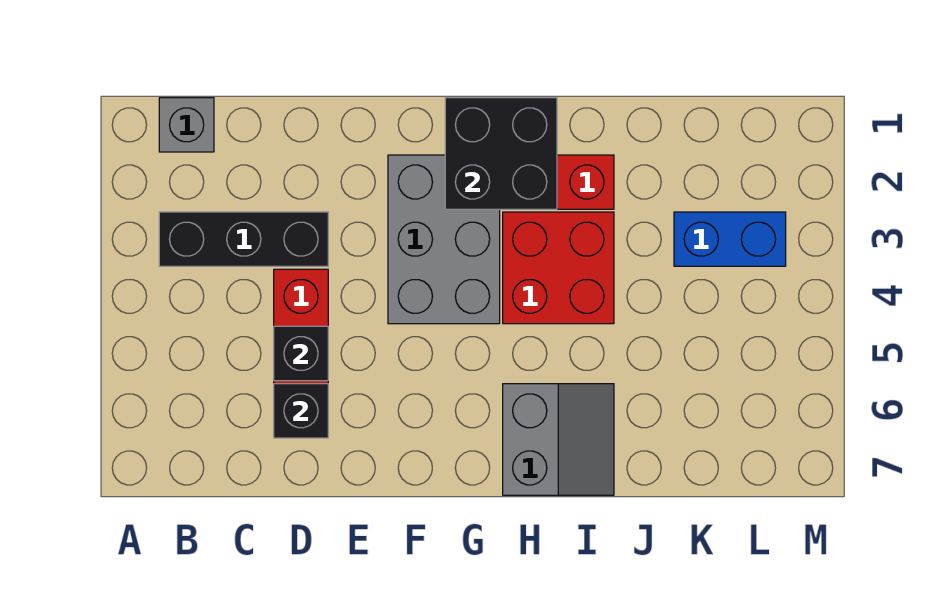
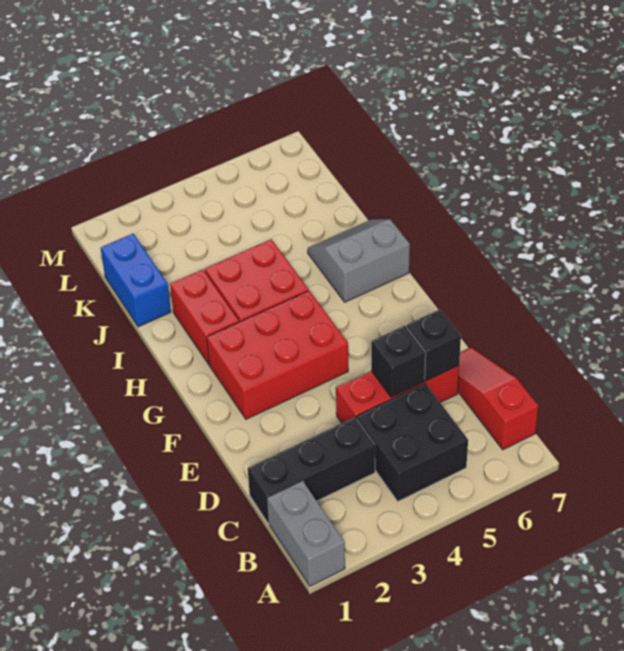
grey brick B1 level 1 -> grey brick A1:B1 level 1
black brick B3:D3 level 1 -> black brick C1:C3 level 1
none -> red slope B7:D7 level 1 top B
grey brick F2:G4 level 1 -> red brick F2:G4 level 1
black brick G1:H2 level 2 -> black brick B4:C5 level 1
blue brick K3:L3 level 1 -> blue brick J1:K1 level 1

